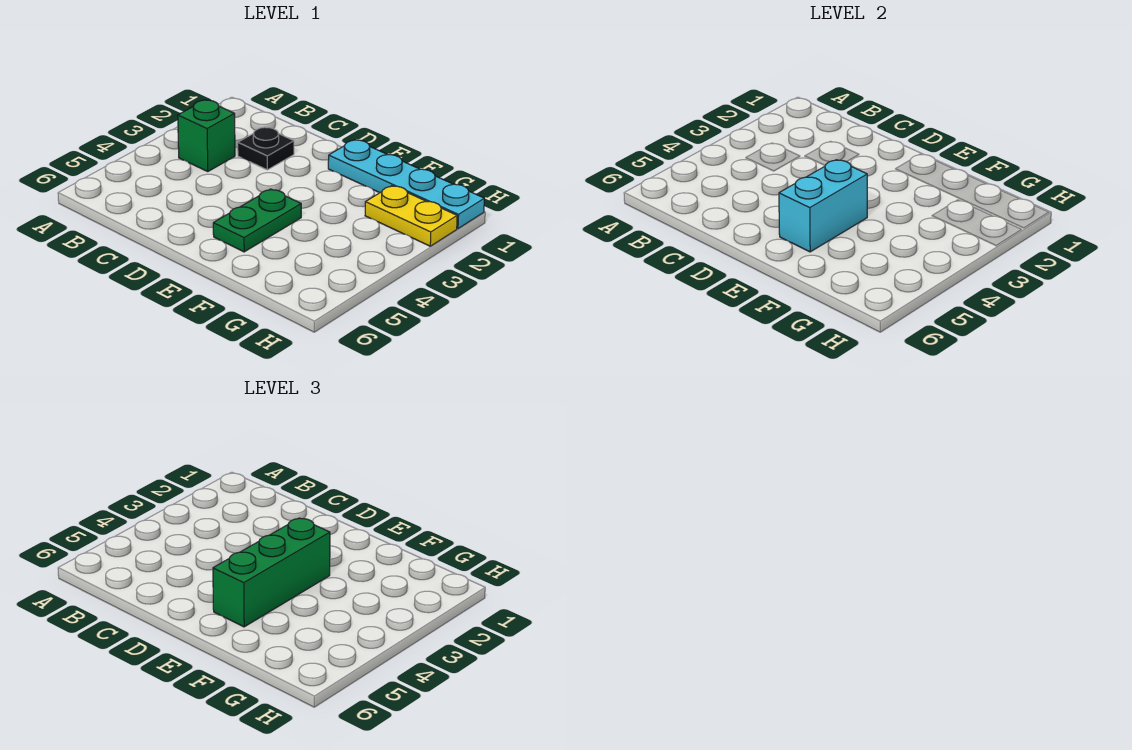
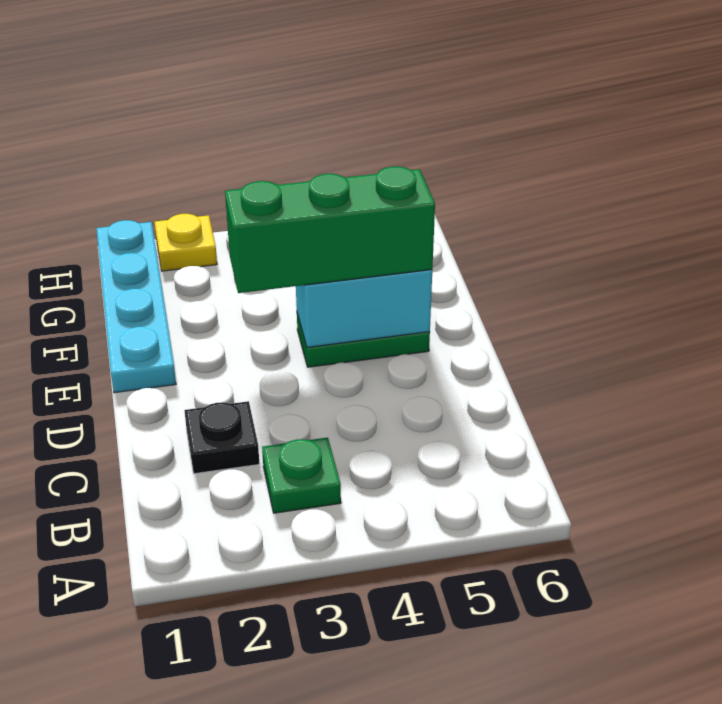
green brick B3 level 1 -> green plate B3 level 1
yellow plate G2:H2 level 1 -> yellow plate H2 level 1

